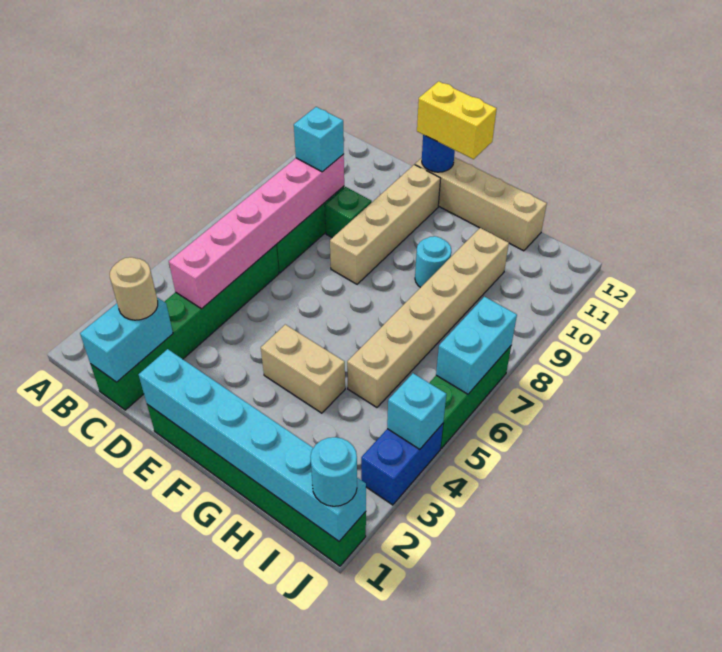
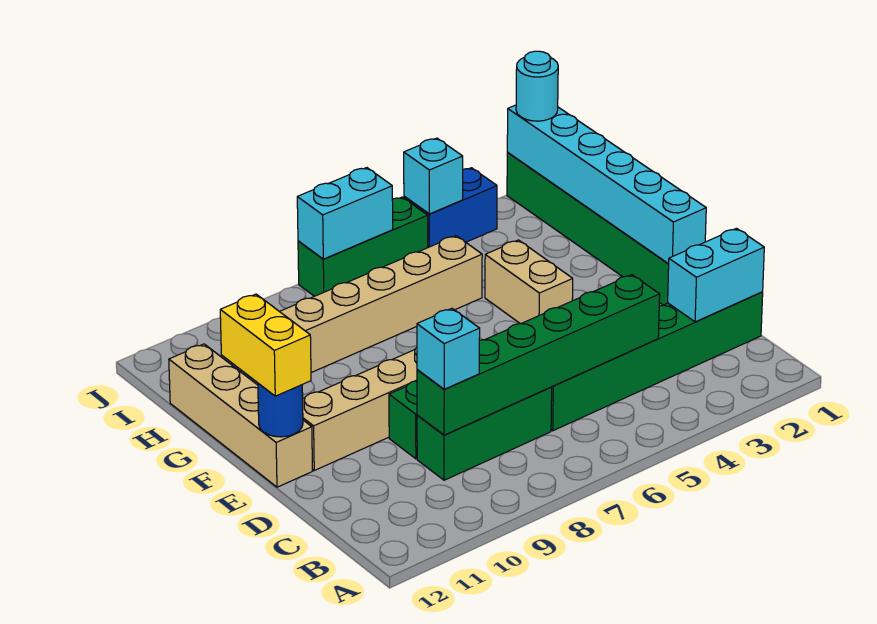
tan round brick C2 level 3 -> none
pink brick C4:C9 level 2 -> green brick C4:C9 level 2
cyan round brick G9 level 1 -> none

